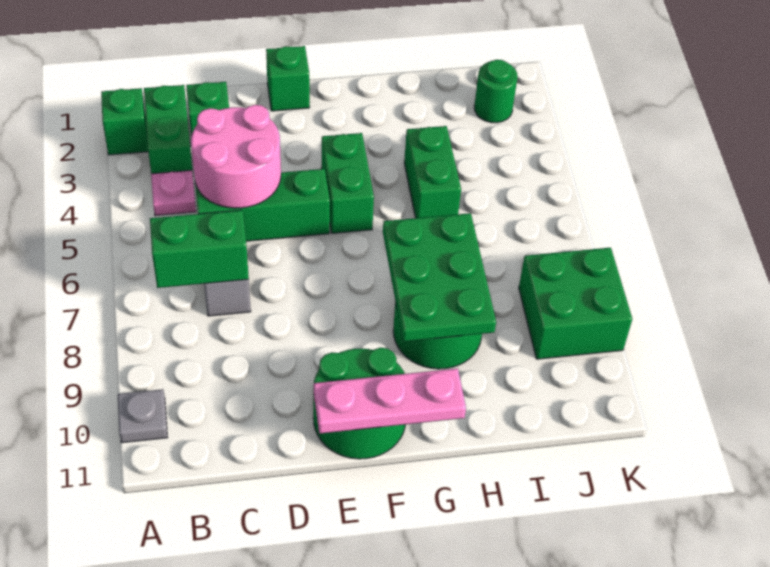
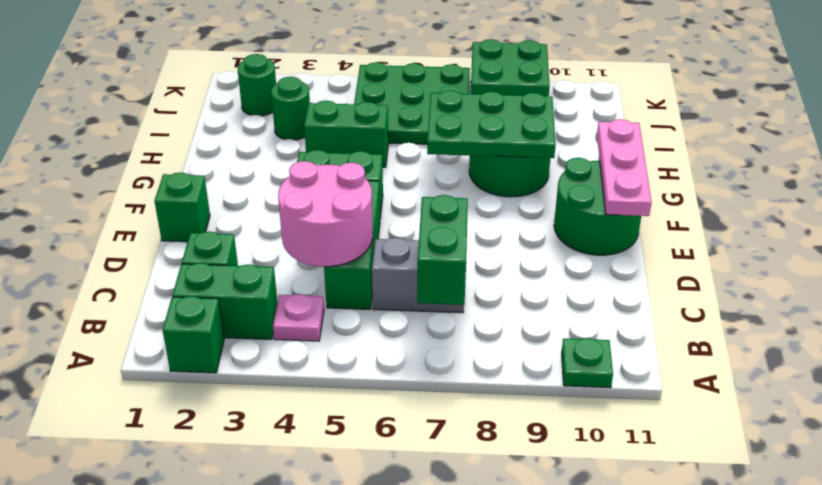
grey plate A10 level 1 -> green plate A10 level 1
none -> green round brick I3 level 1
none -> green plate I5:K7 level 1

